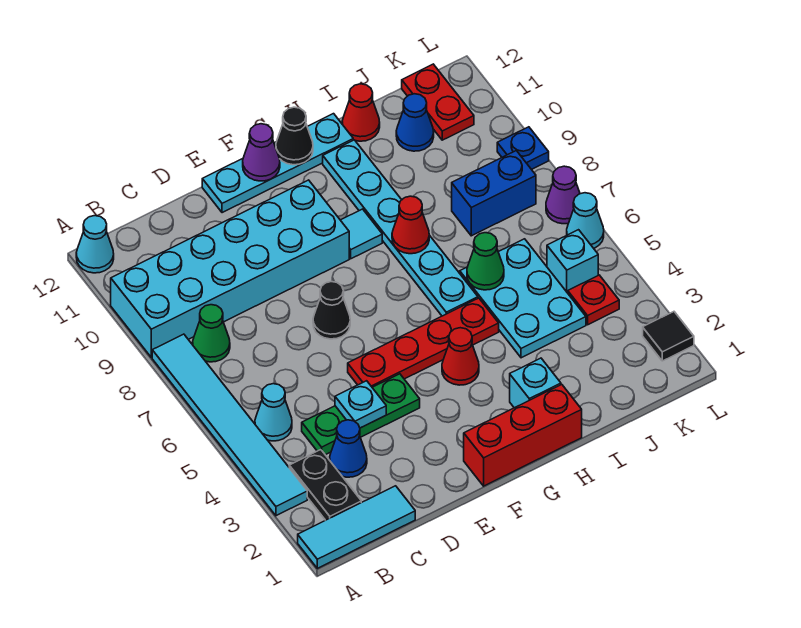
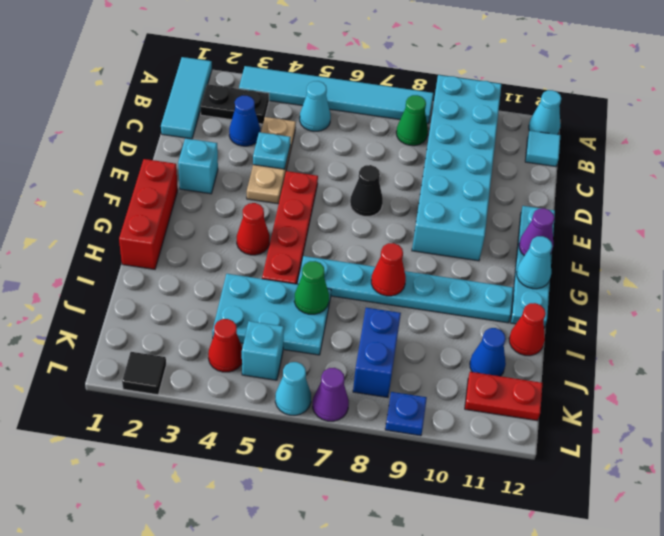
green plate C4:E4 level 1 -> tan plate C4:E4 level 1
cyan tile G9 level 1 -> cyan tile B12 level 1
black cone G12 level 2 -> cyan cone G12 level 2
cyan brick H2 level 1 -> cyan brick E2 level 1
red plate K4 level 1 -> red cone K4 level 1

